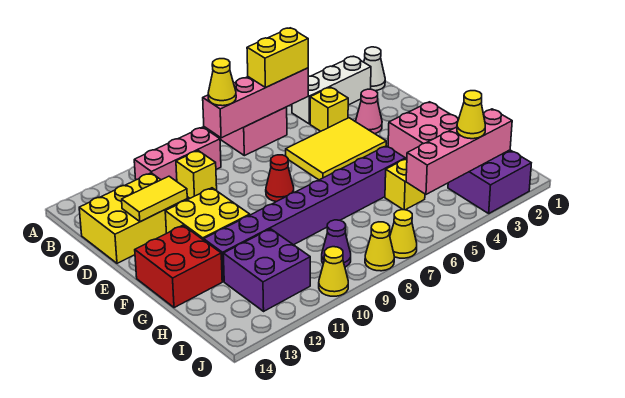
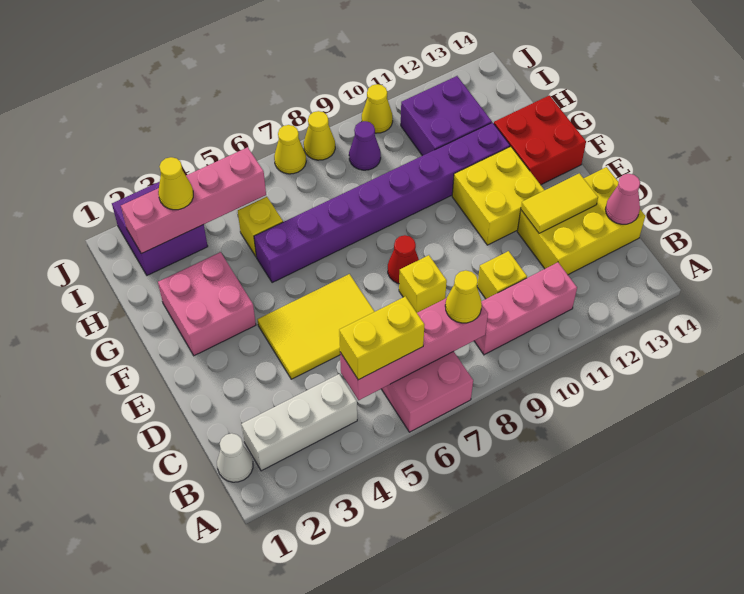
yellow brick C4 level 1 -> yellow brick D8 level 1
pink cone D3 level 1 -> pink cone C14 level 2

